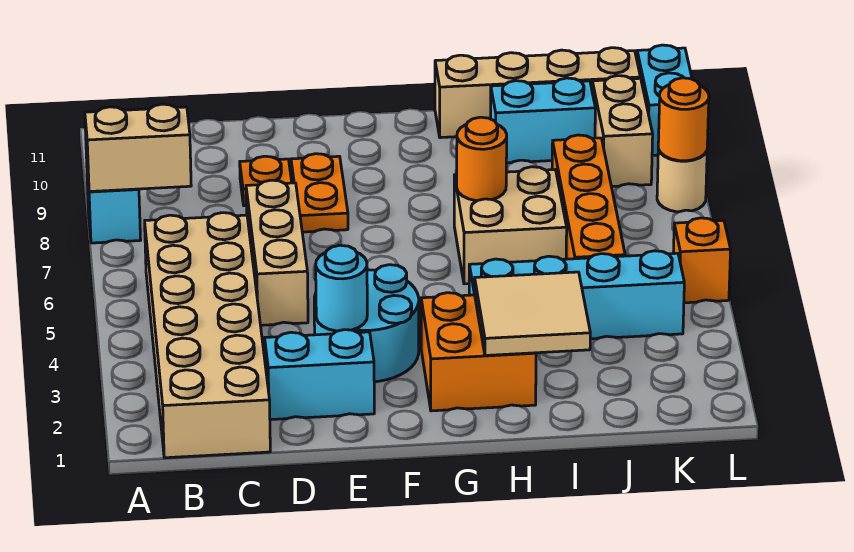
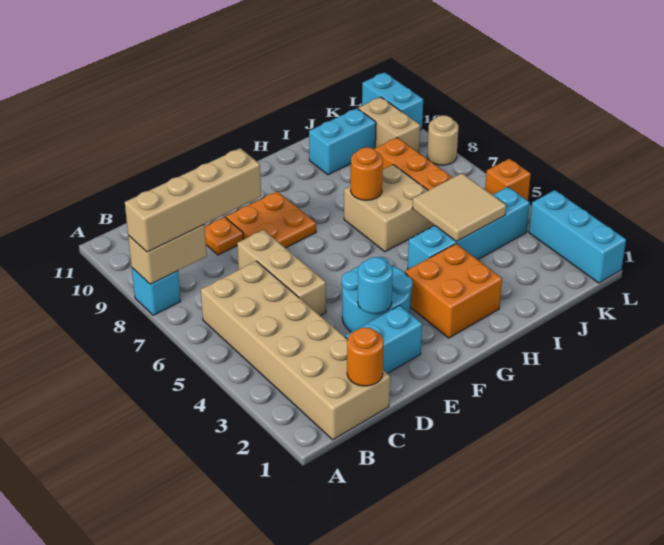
orange plate E8:E9 level 1 -> orange plate E8:F9 level 1
tan tile H2:I3 level 2 -> tan tile I4:J5 level 2
tan brick H11:K11 level 1 -> tan brick A8:D8 level 3
none -> cyan brick L1:L3 level 1
orange round brick L8 level 2 -> orange round brick C1 level 2

